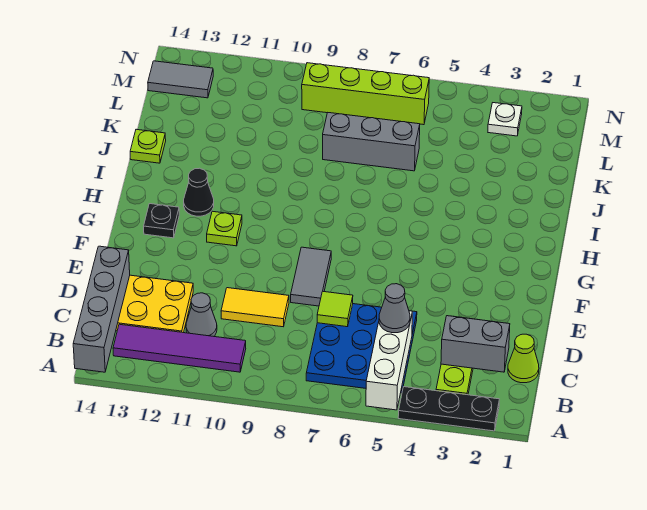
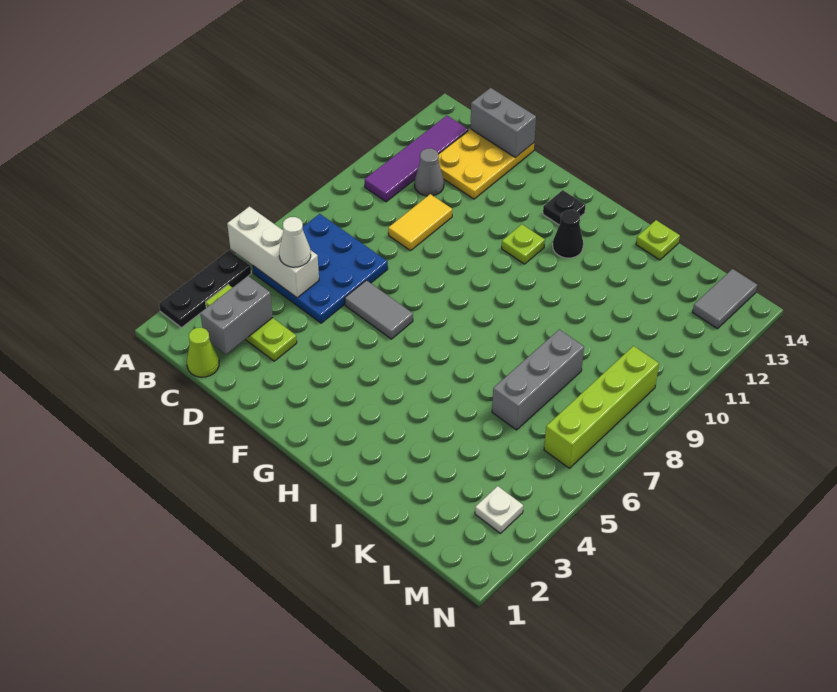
grey brick A14:D14 level 2 -> grey brick C14:D14 level 2
grey cone C5 level 3 -> white cone C5 level 3
lime tile D7 level 2 -> none
grey tile E8:F8 level 1 -> grey tile E6:F6 level 1

